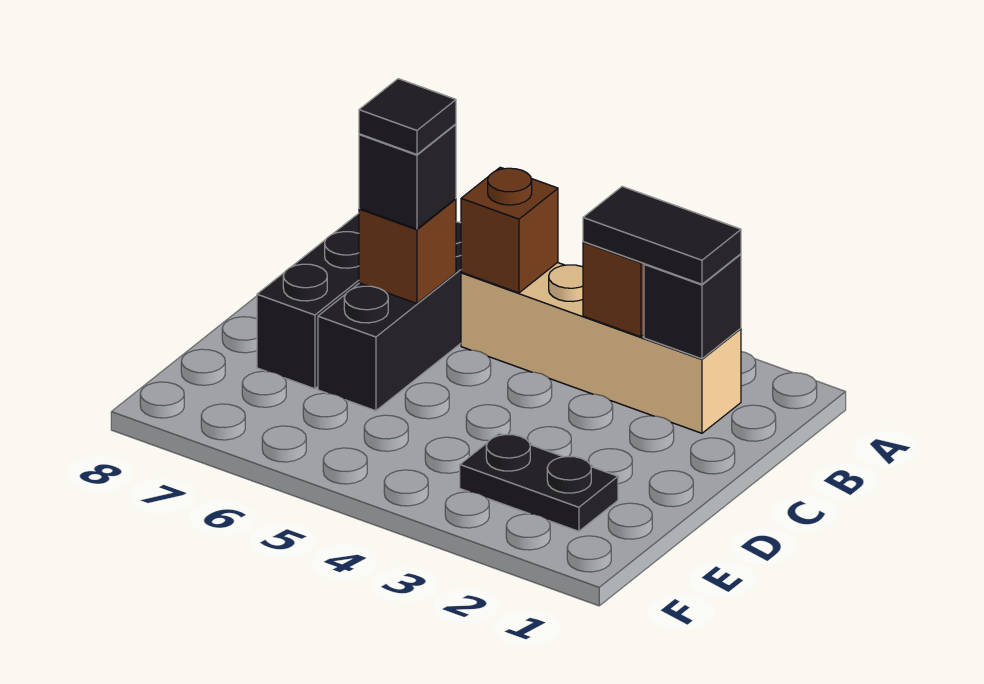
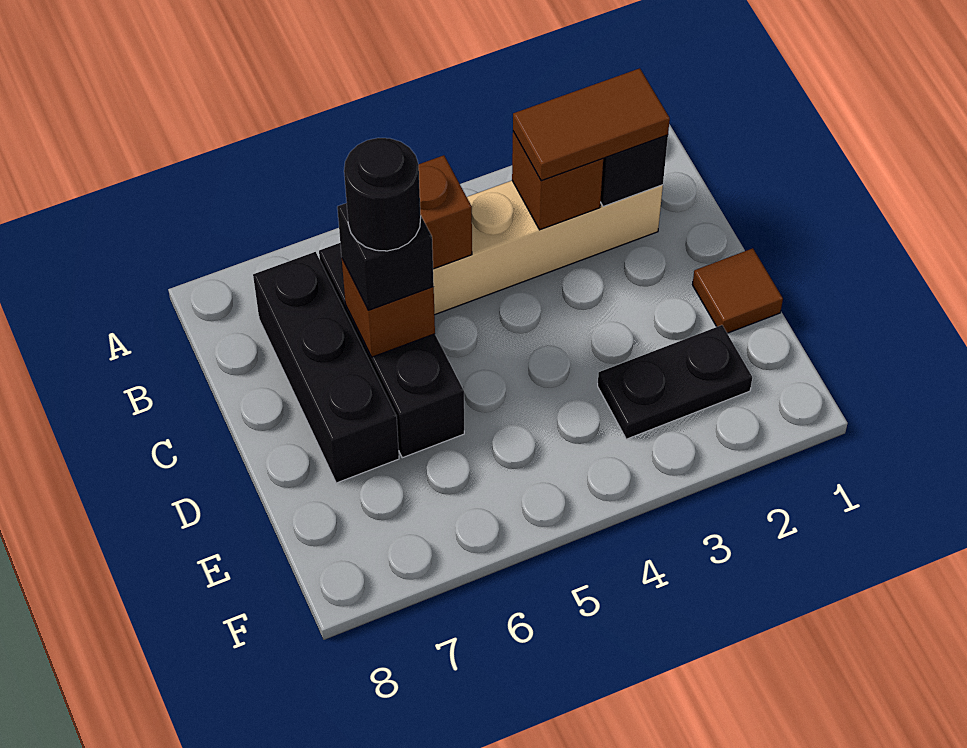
black tile B2:B3 level 3 -> brown tile B2:B3 level 3
black tile C6 level 4 -> black round brick C6 level 4
none -> brown tile D1 level 1

